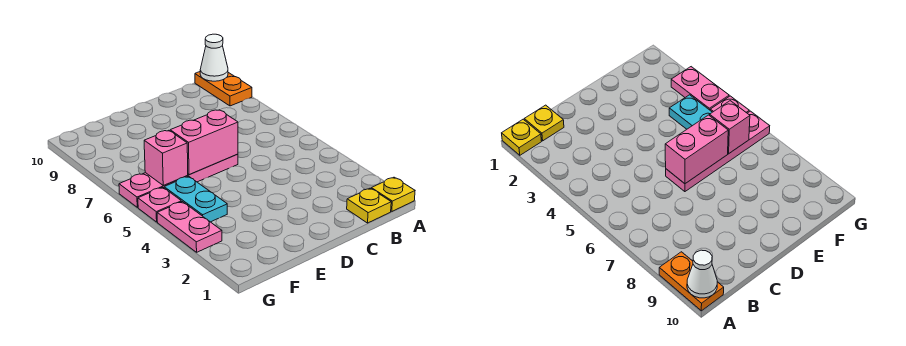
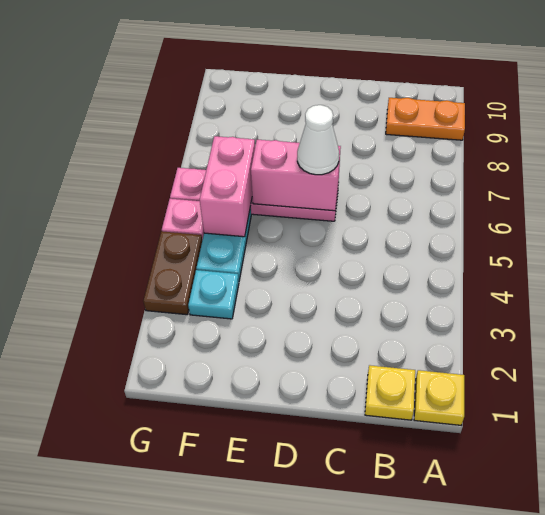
orange plate A9:A10 level 1 -> orange plate A9:B9 level 1
white cone A10 level 2 -> white cone D6 level 3
none -> cyan plate F3 level 1
pink brick F6 level 2 -> pink brick F5:F6 level 2
pink plate G3:G4 level 1 -> brown plate G3:G4 level 1

